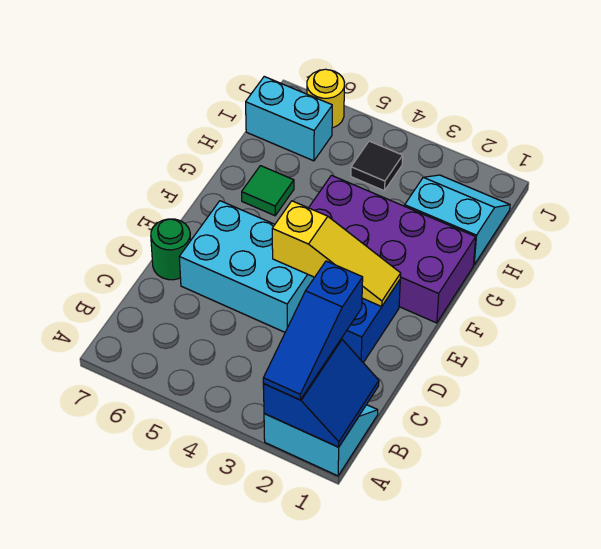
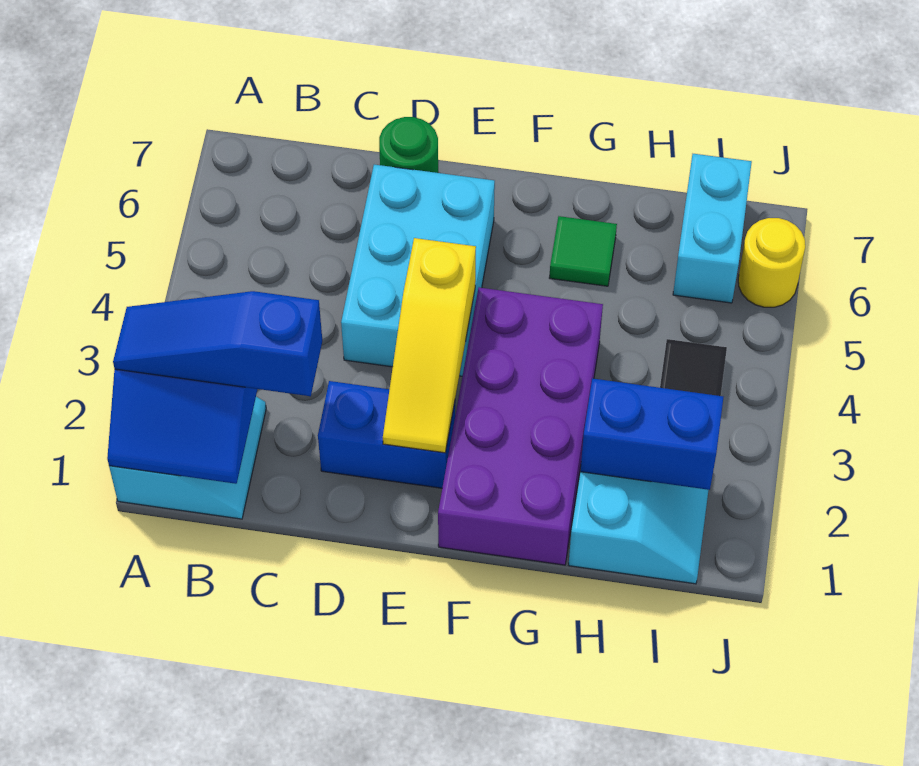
none -> blue brick H2:I2 level 2

